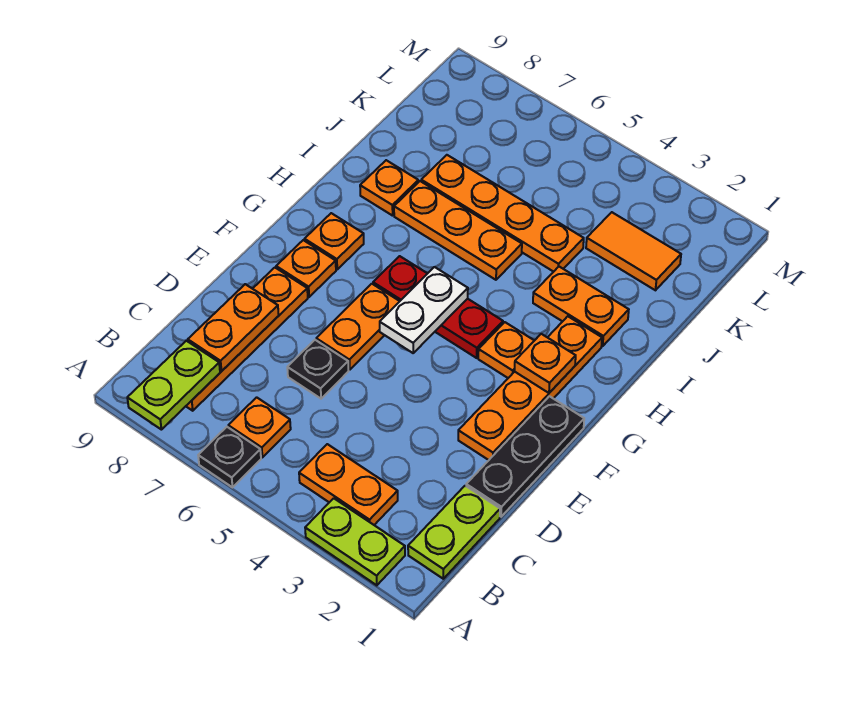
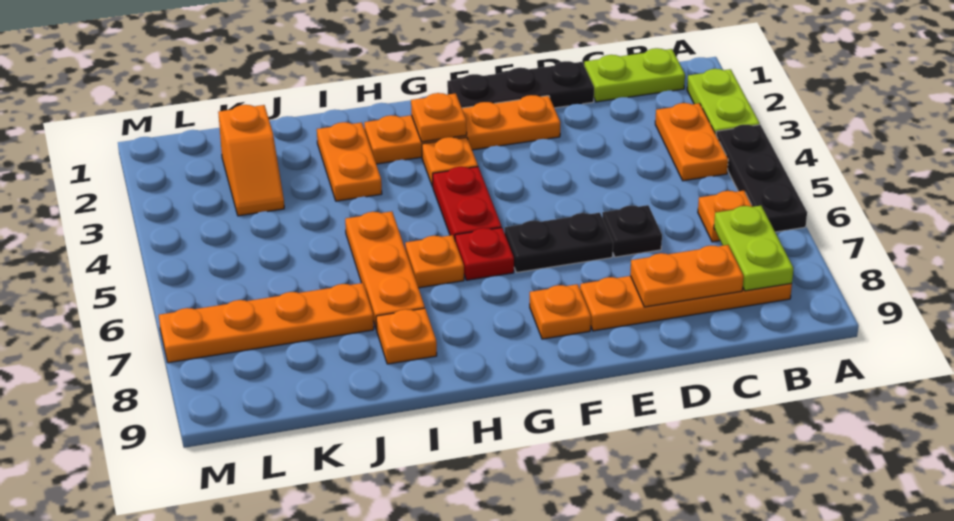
black plate A6 level 1 -> black plate A4:A6 level 1
lime plate A8:B8 level 2 -> lime plate B7:B8 level 2
orange plate E6:F6 level 1 -> black plate E6:F6 level 1
white plate F5:G5 level 2 -> none
orange plate G8 level 1 -> orange plate H6 level 1
orange plate J4:J7 level 1 -> orange plate J7:M7 level 1
orange tile K2:K3 level 1 -> orange slope K2:K3 level 1 top 2

